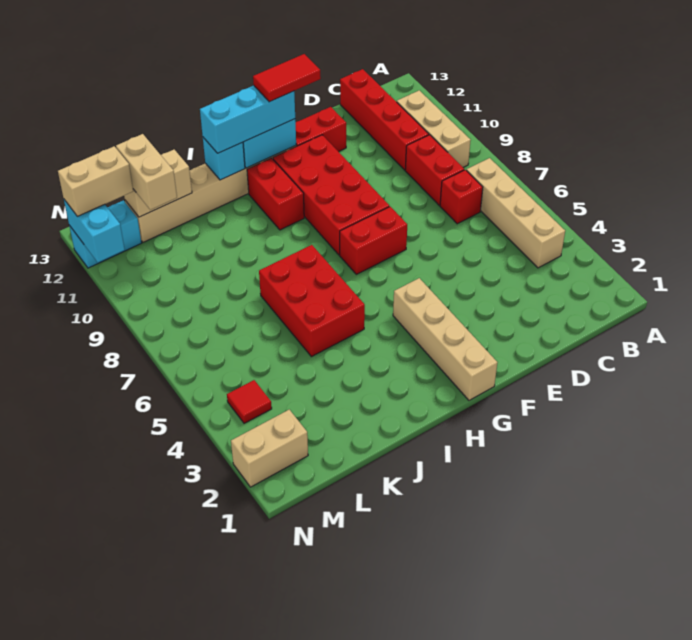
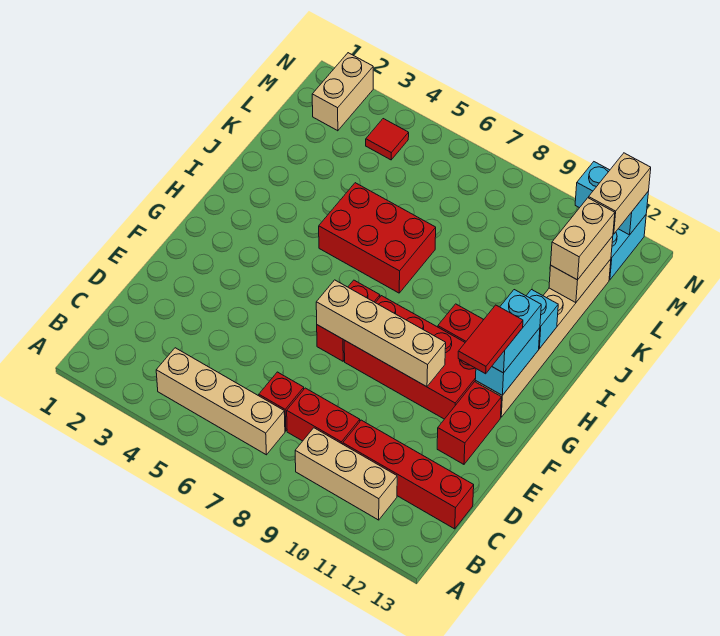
tan brick G1:G4 level 1 -> tan brick F7:F10 level 2
cyan brick G12:I12 level 3 -> cyan brick G12:H12 level 3
tan brick L11:L12 level 3 -> tan brick K12:L12 level 3

